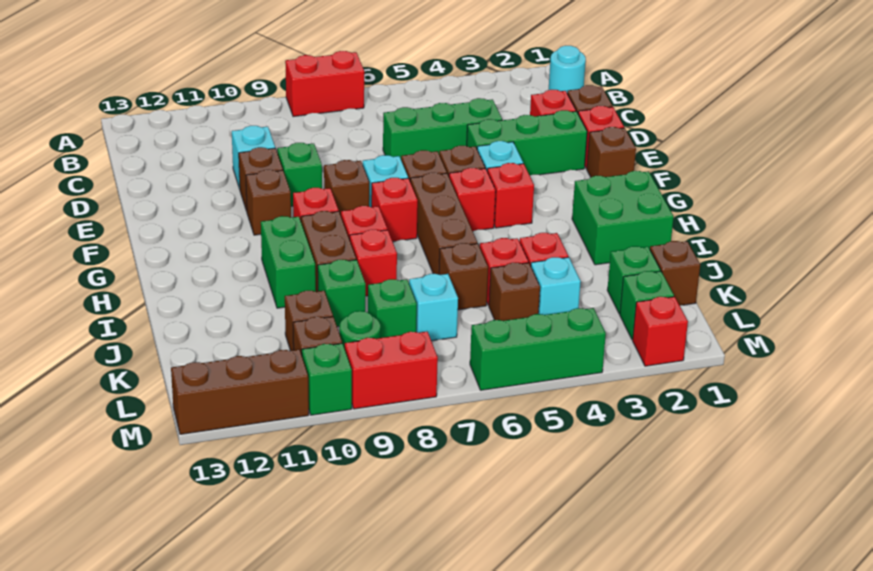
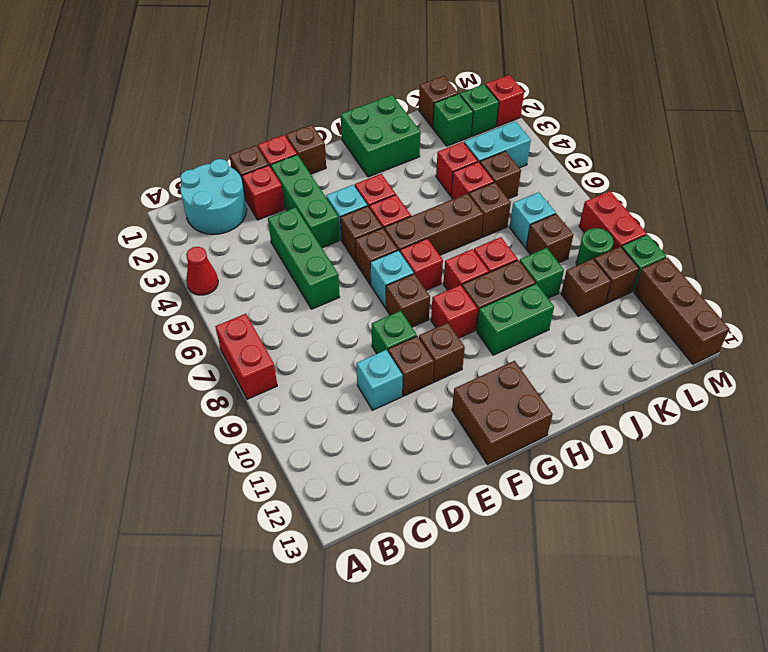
none -> red cone A4 level 1
cyan round brick B1 level 1 -> cyan round brick B1:C2 level 1
none -> brown brick F12:G13 level 1
cyan brick K4 level 1 -> cyan brick K4:L4 level 1
green brick K8 level 1 -> brown brick K8 level 1
green brick M4:M6 level 1 -> none

